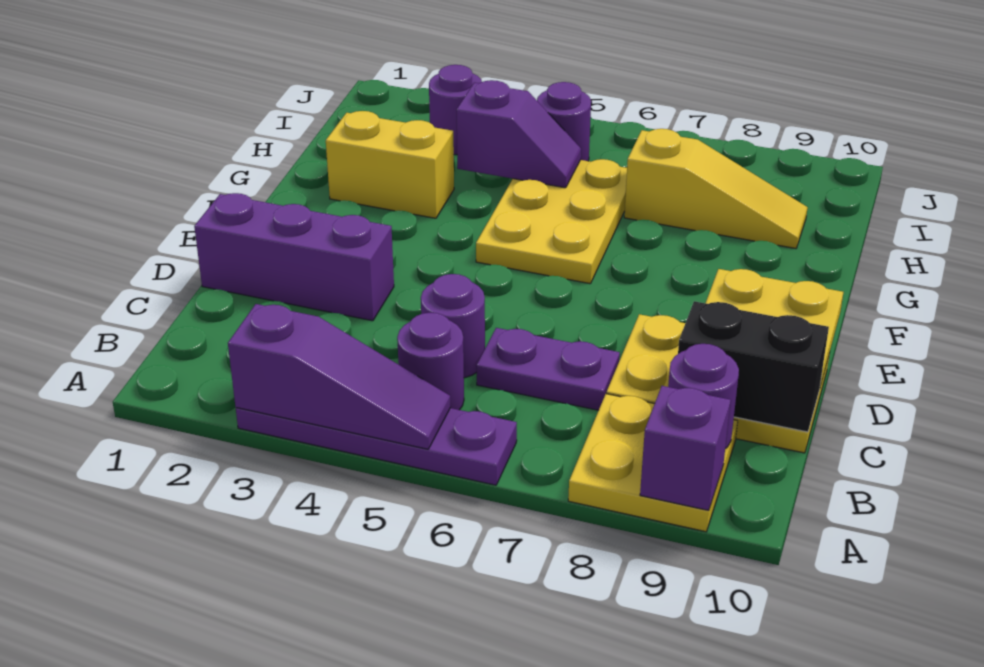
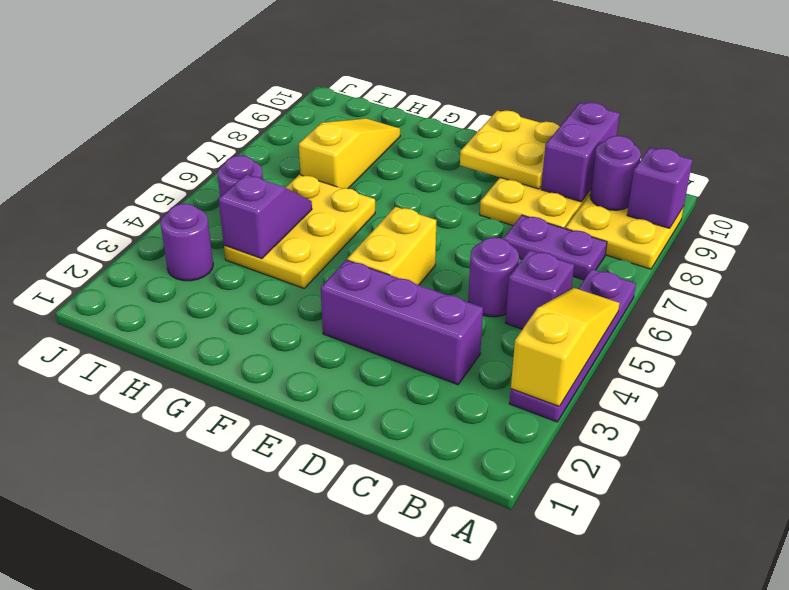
purple slope A3:A5 level 2 top 3 -> yellow slope A3:A5 level 2 top 3
purple round brick B5 level 1 -> purple brick B5 level 1
purple plate C6:C7 level 1 -> purple plate B7:C7 level 1
black brick C9:C10 level 2 -> purple brick C9:C10 level 2
purple brick D1:D3 level 1 -> purple brick C3:E3 level 1
yellow plate F5:H6 level 1 -> yellow plate G4:H6 level 1
yellow brick G2:G3 level 1 -> yellow brick E4:E5 level 1

